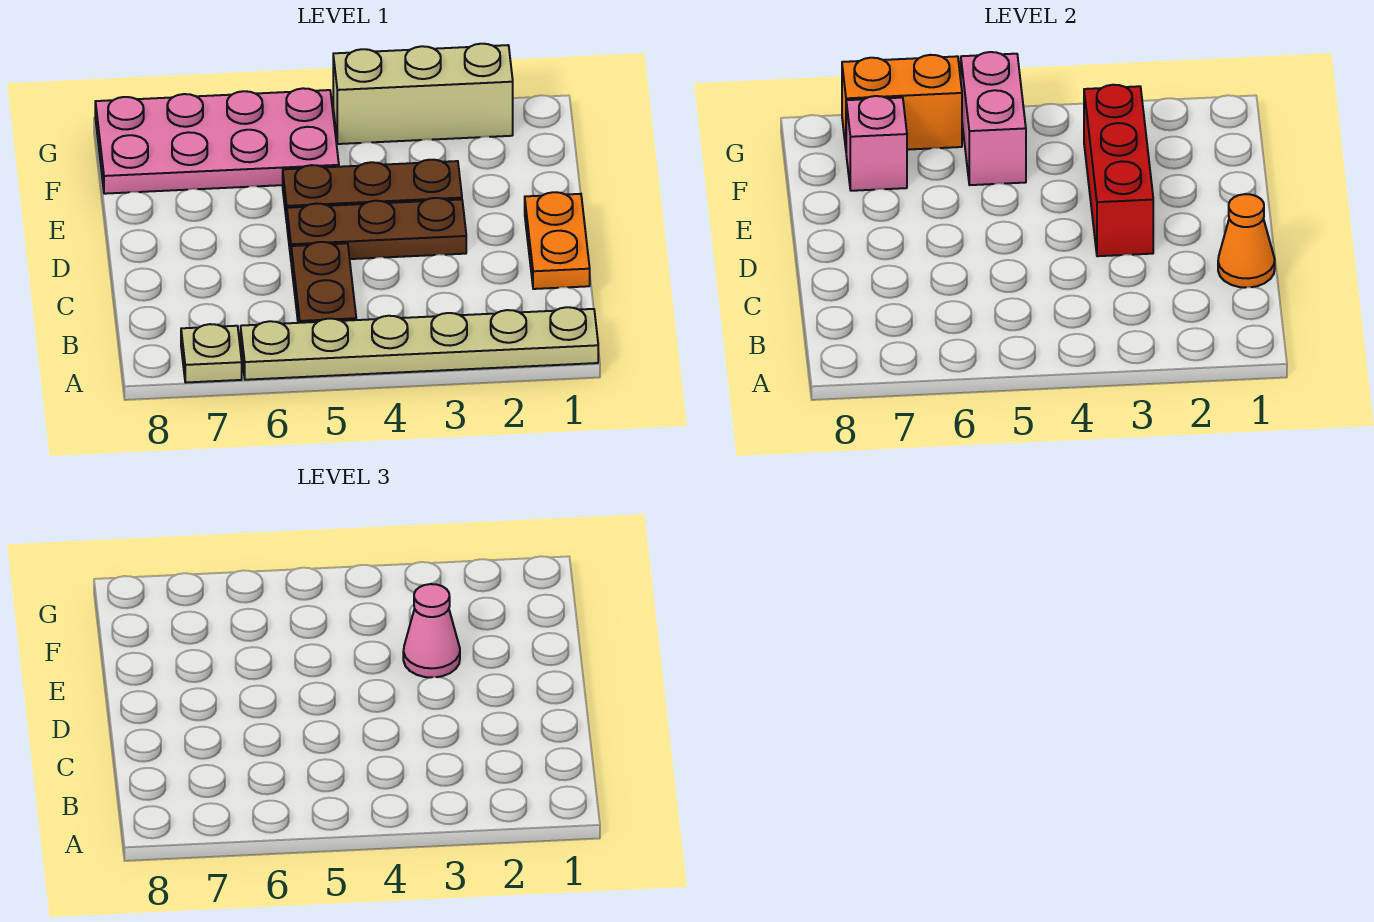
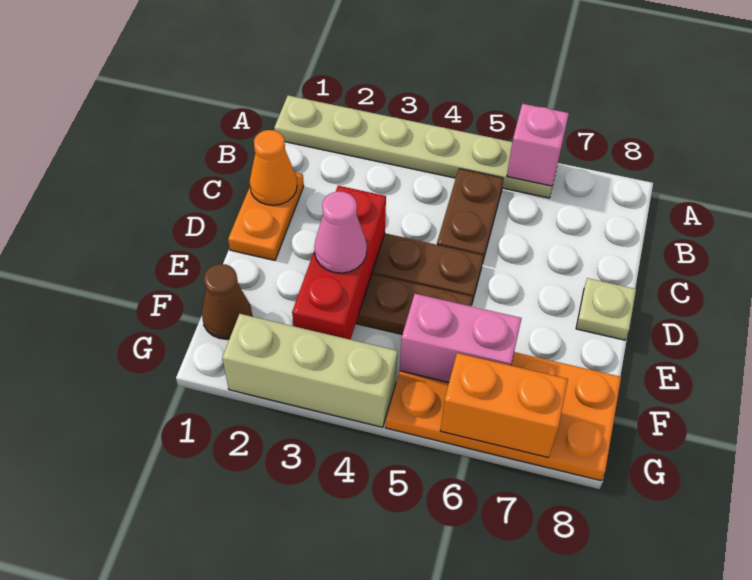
tan plate A7 level 1 -> tan plate D8 level 1
none -> brown cone F1 level 1
pink plate F5:G8 level 1 -> orange plate F5:G8 level 1
pink brick F5:G5 level 2 -> pink brick F5:F6 level 2
pink brick F7 level 2 -> pink brick A6 level 2

